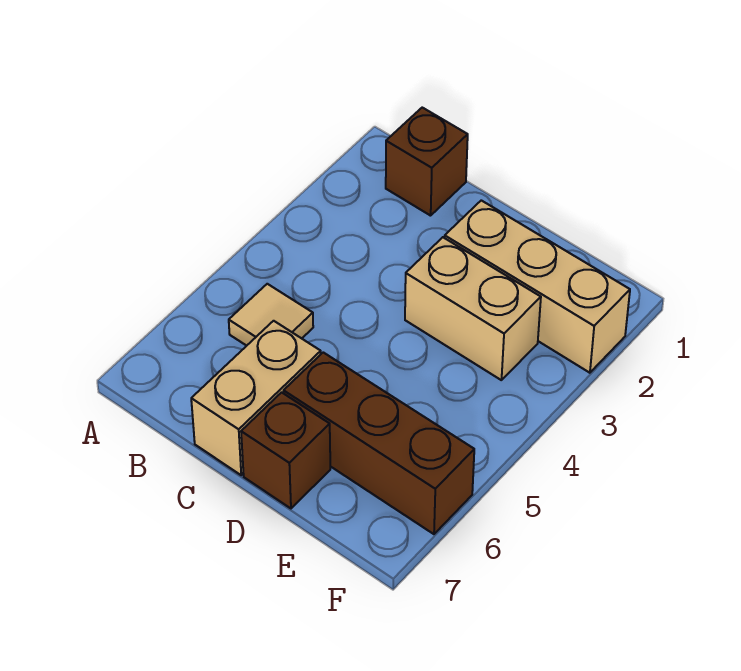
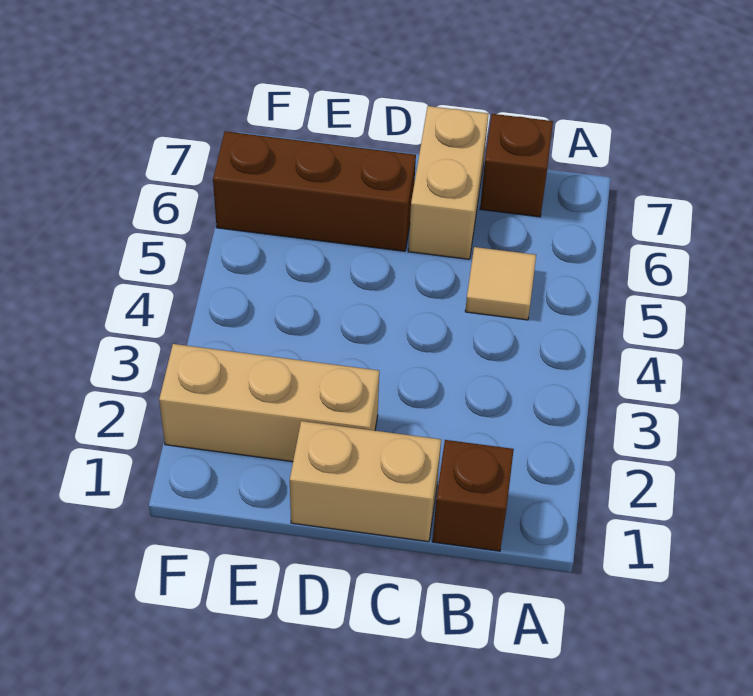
tan brick D3:E3 level 1 -> tan brick C1:D1 level 1
brown brick D7 level 1 -> brown brick B7 level 1

